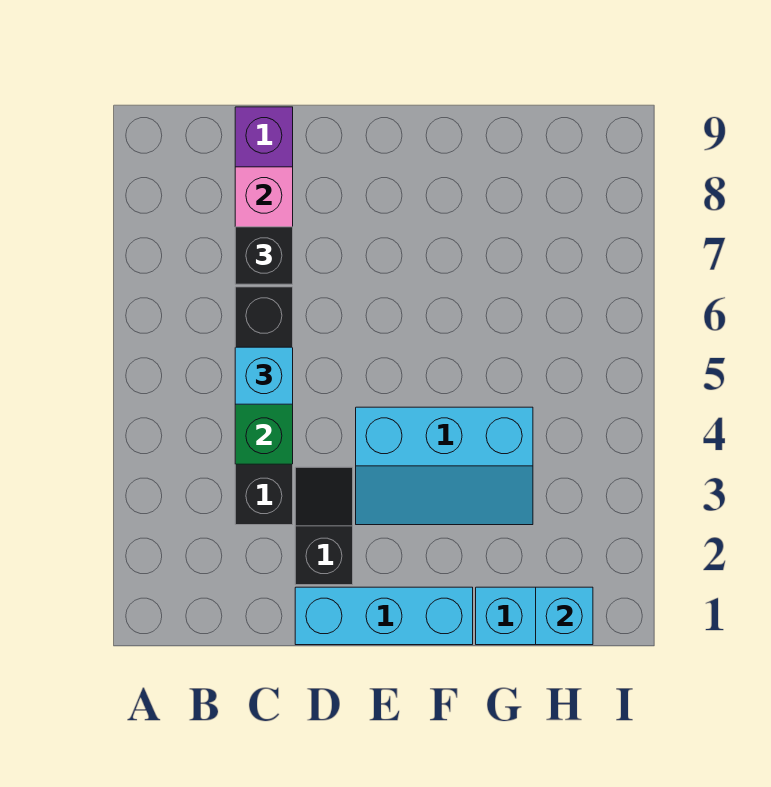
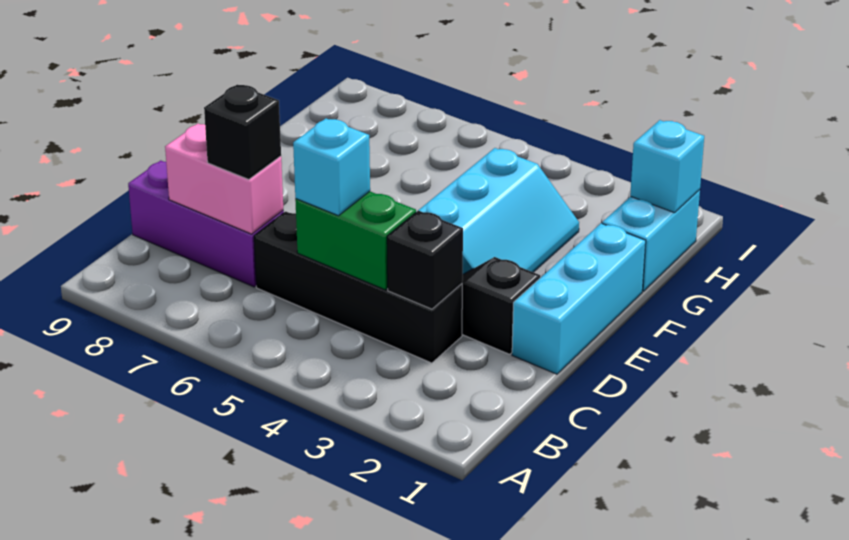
none -> black brick C3 level 2

